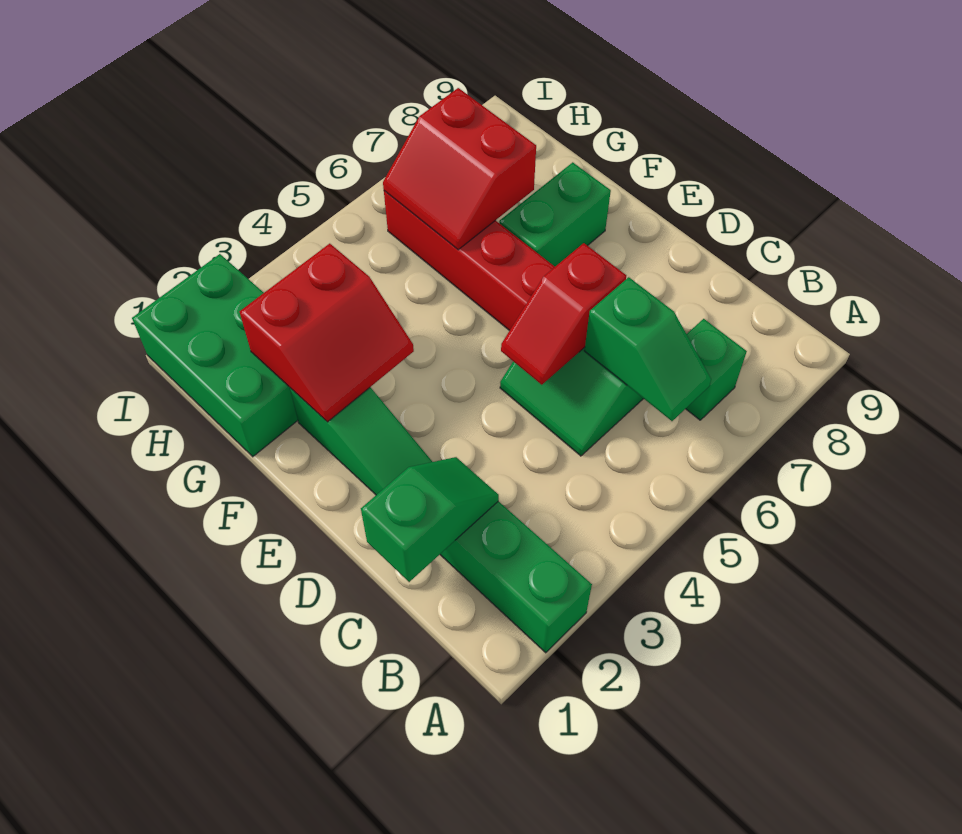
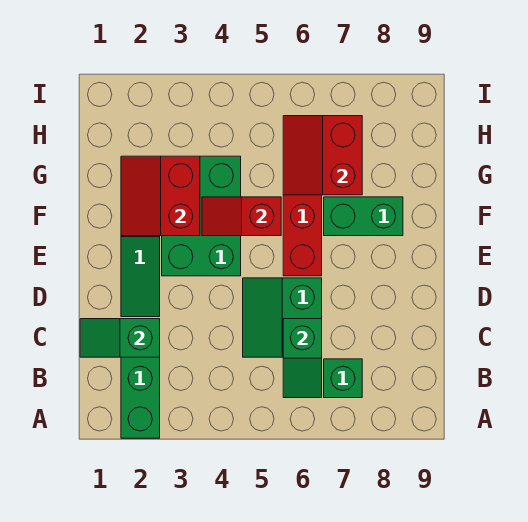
green slope C1:C2 level 2 top 1 -> green slope C1:C2 level 2 top 2
red slope D5:D6 level 2 top 6 -> red slope F4:F5 level 2 top 5
red slope F2:G3 level 2 top G -> red slope F2:G3 level 2 top 3
green brick G1:I2 level 1 -> green brick E3:G4 level 1

